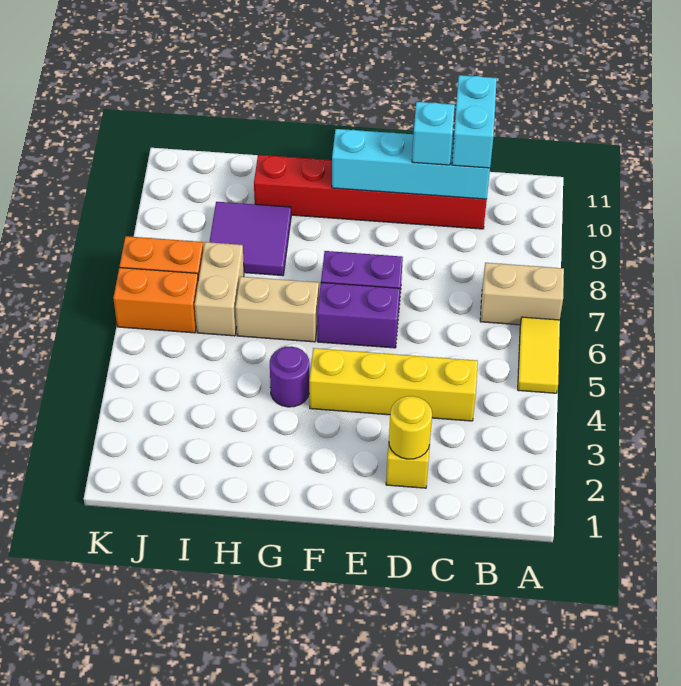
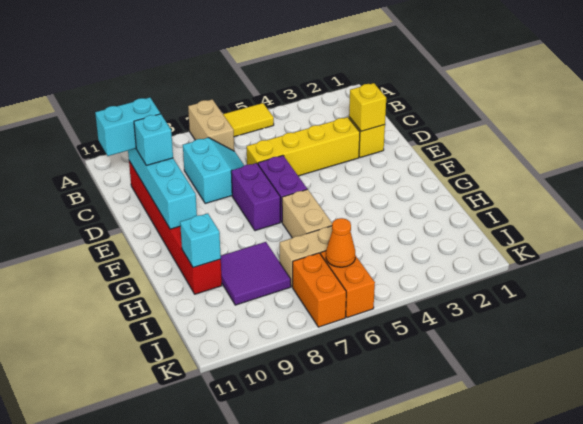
yellow brick C4:F4 level 1 -> yellow brick D3:D6 level 1
none -> cyan slope C7:D8 level 1 top 8
yellow round brick D2 level 2 -> yellow brick D2 level 2
purple round brick G4 level 1 -> none
none -> cyan brick H10 level 2
none -> orange cone J6 level 2

